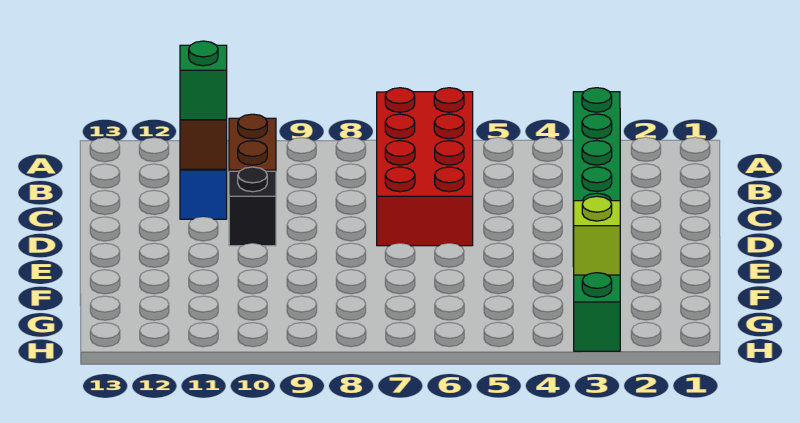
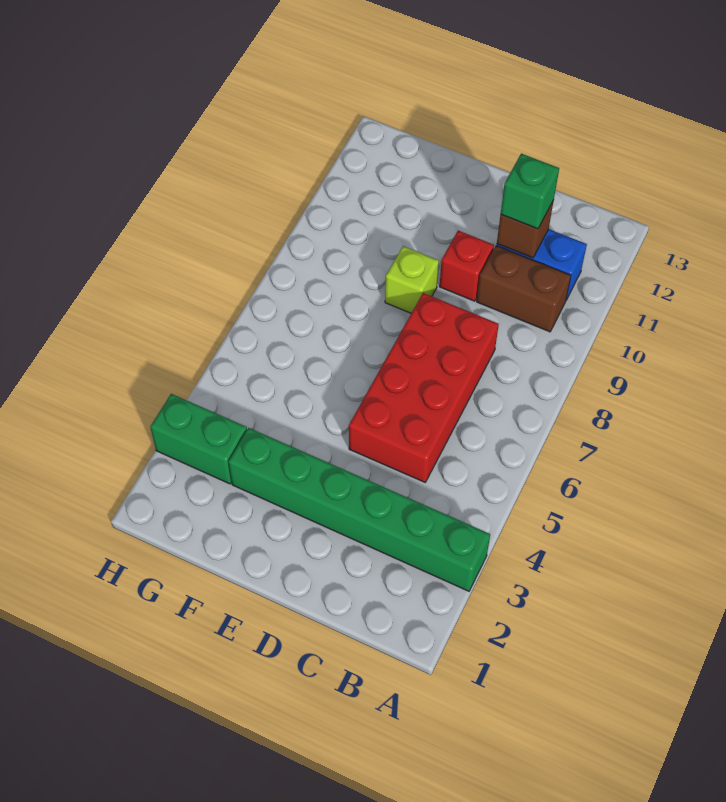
red brick A6:D7 level 1 -> red brick C5:D8 level 1
black brick D10 level 1 -> red brick D10 level 1
lime brick G3 level 2 -> lime brick E9 level 1

